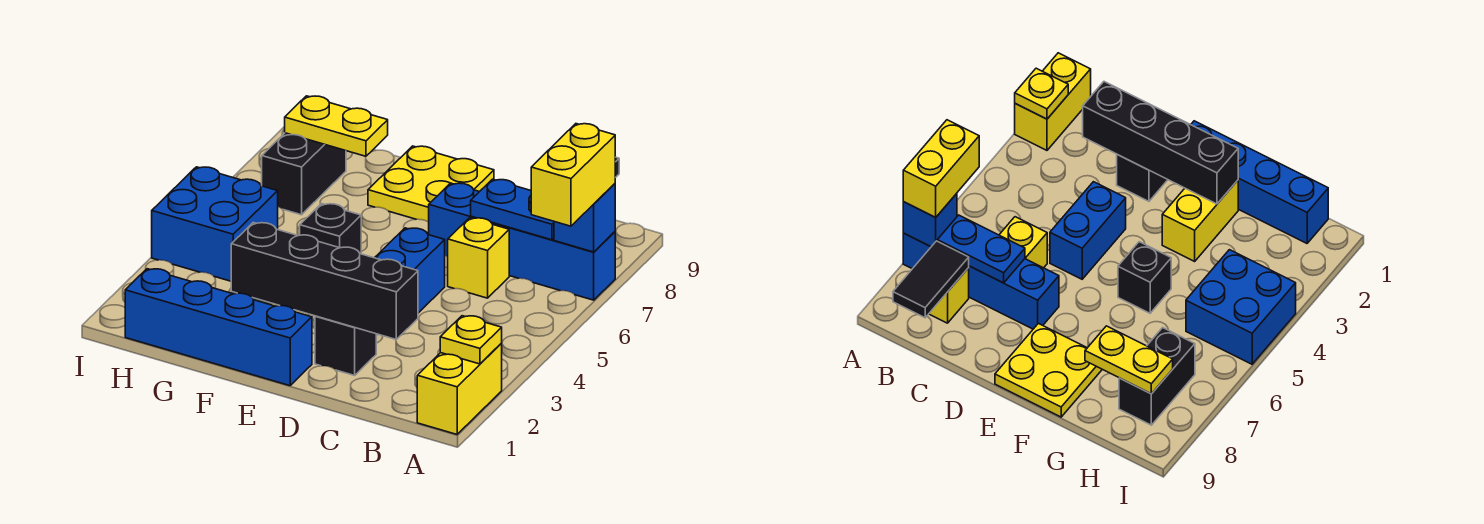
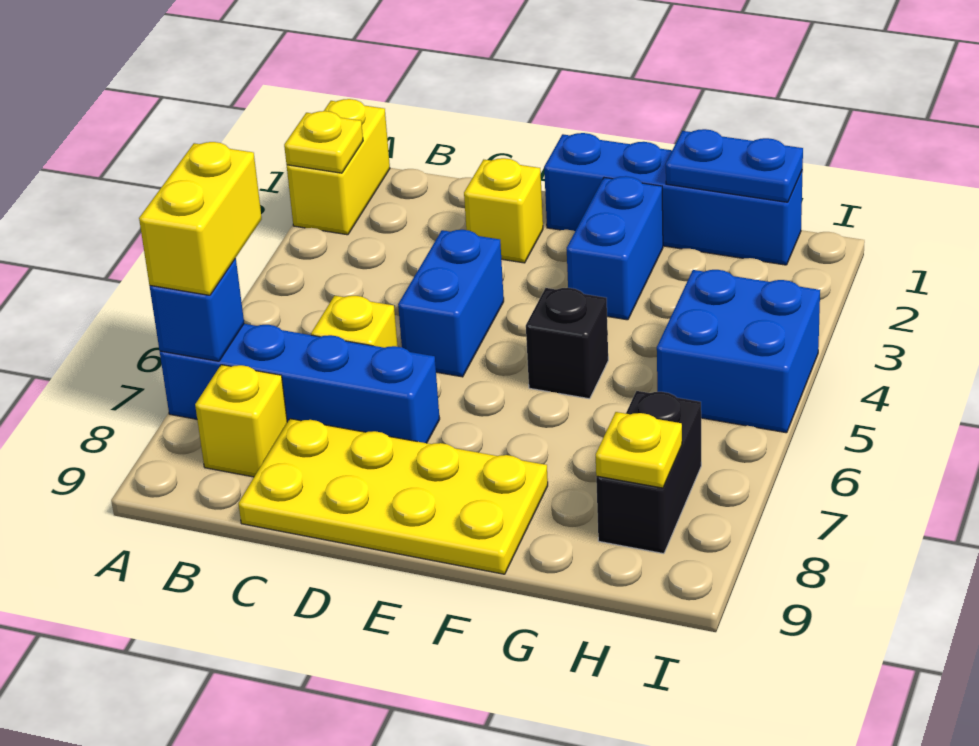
blue plate B7:C7 level 2 -> blue plate G1:H1 level 2
black tile B8:B9 level 2 -> none
black brick C2:F2 level 2 -> none
black brick D2 level 1 -> yellow brick D2 level 1
yellow plate E8:F9 level 1 -> yellow plate C8:F9 level 1
yellow brick F2:F3 level 1 -> blue brick F2:F3 level 1
yellow plate G8:H8 level 2 -> yellow plate H8 level 2

